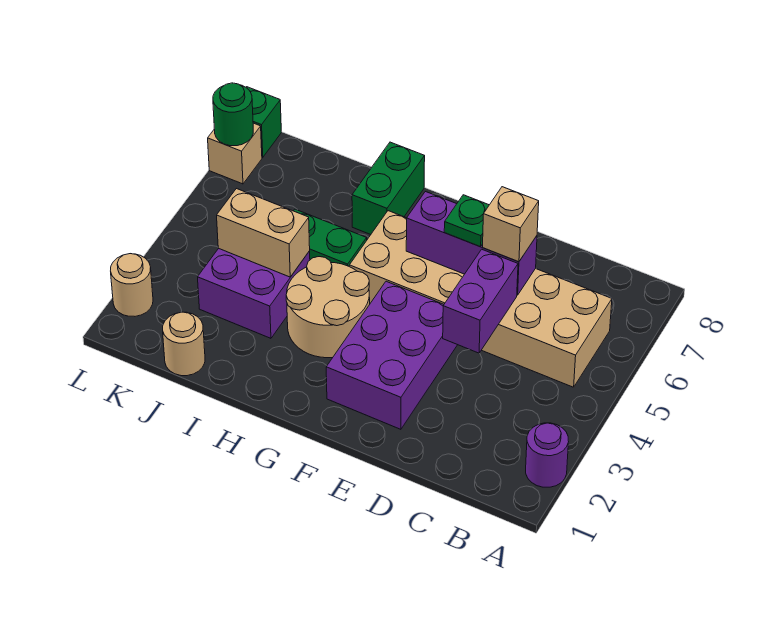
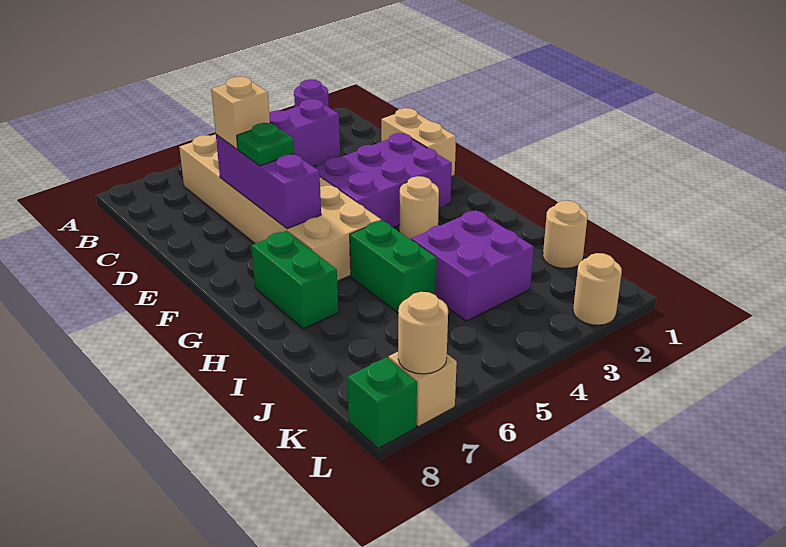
tan round brick G3:H4 level 1 -> tan round brick G3 level 1
green brick H7:H8 level 1 -> green brick G7:H7 level 1
tan brick I4:J4 level 2 -> tan brick D1:E1 level 1
green round brick L7 level 2 -> tan round brick L7 level 2

